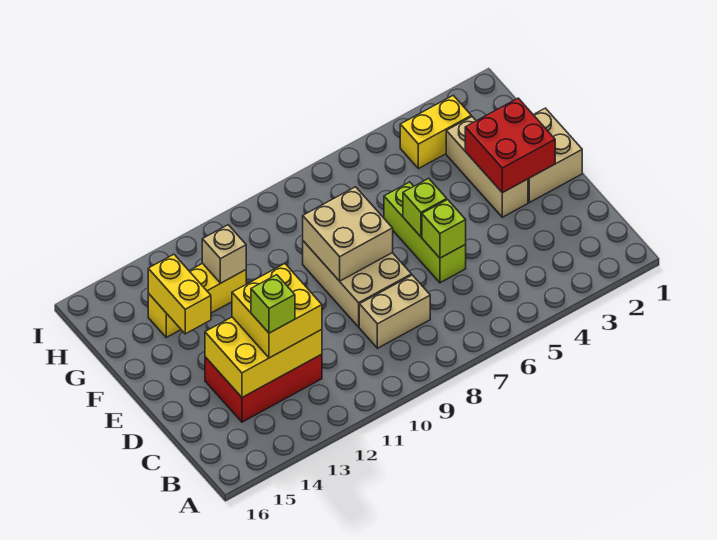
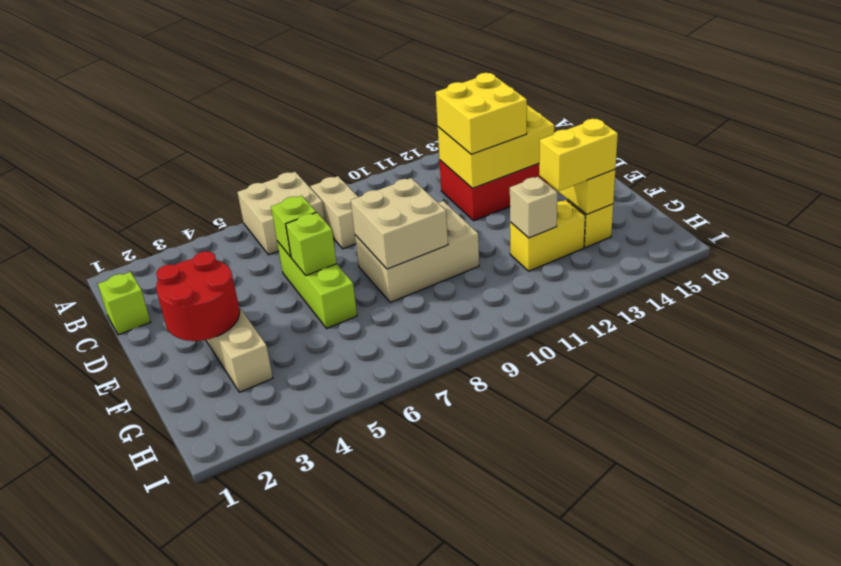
tan brick C8:C9 level 1 -> tan brick B8:C8 level 1
lime brick C13 level 4 -> lime brick C1 level 1
tan brick D8:F9 level 1 -> tan brick E8:F10 level 1
tan brick E1:F2 level 1 -> tan brick A6:B7 level 1
red brick E2:F3 level 2 -> red round brick E2:F3 level 2
yellow brick H3:H4 level 1 -> yellow brick G13:G14 level 3

